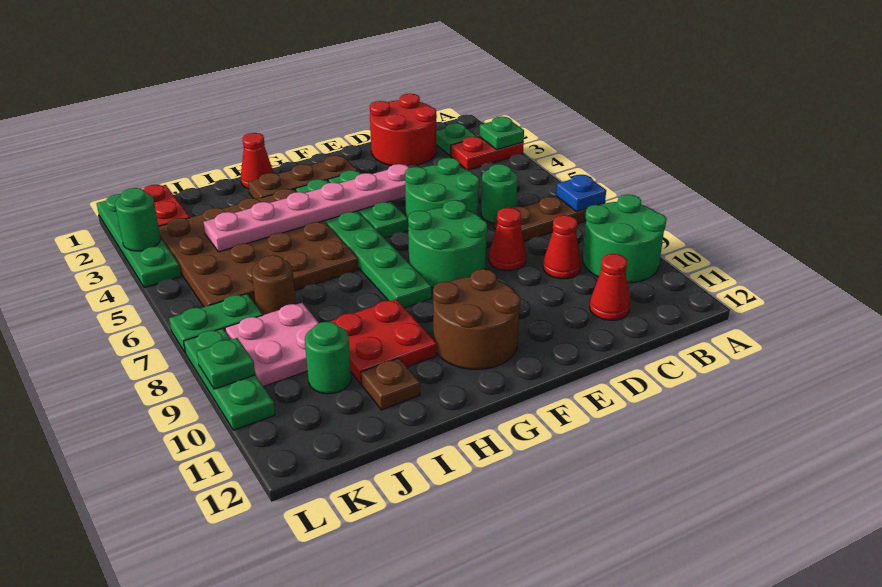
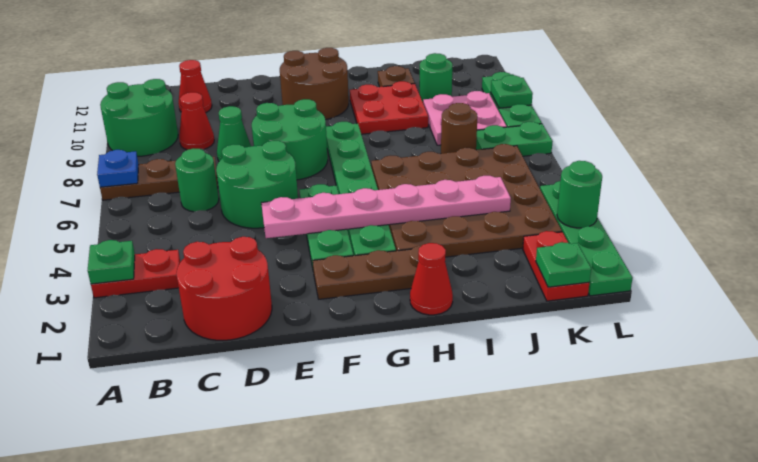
green plate B2 level 1 -> green plate K1 level 2
red cone D8 level 1 -> green cone D8 level 1

